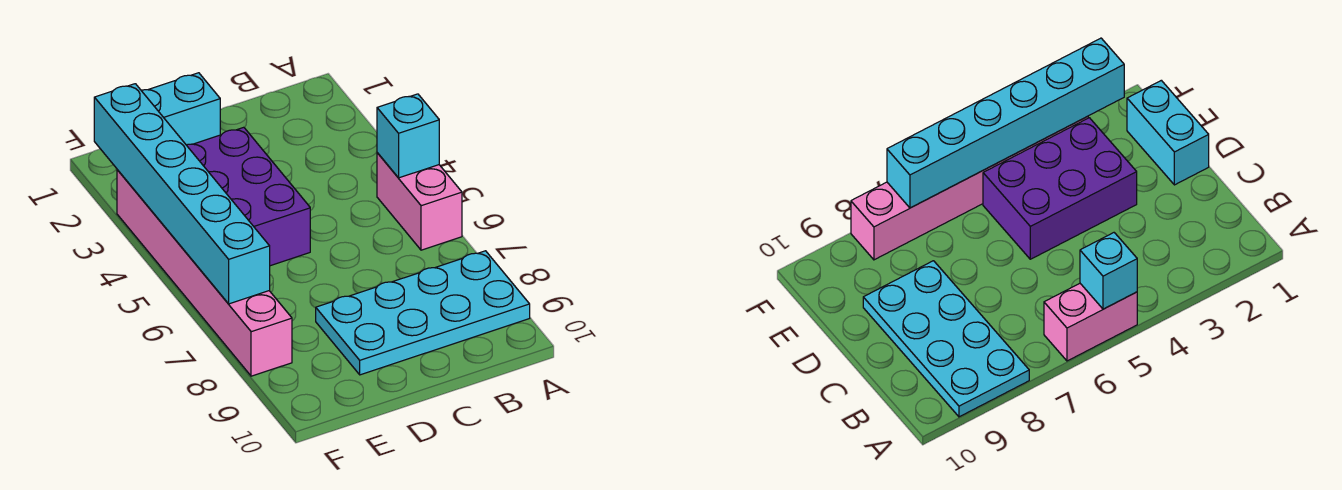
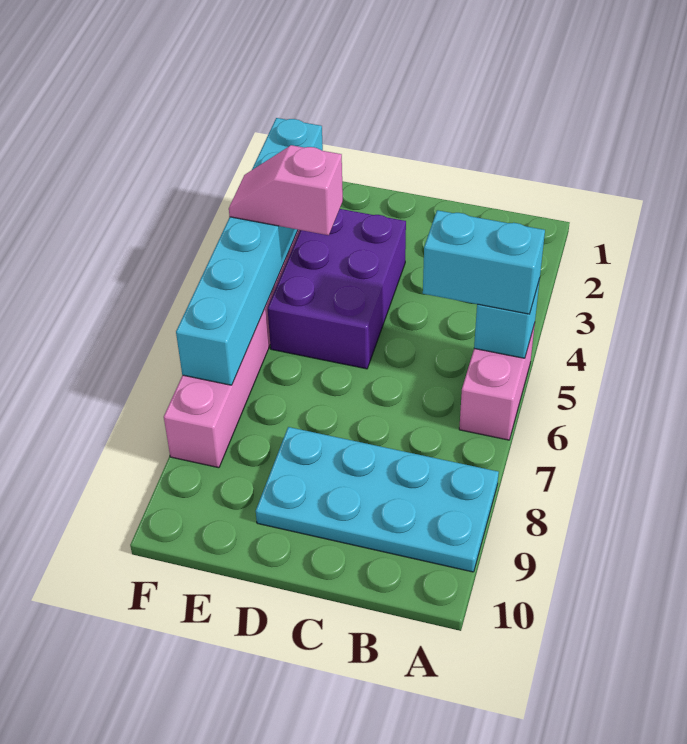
cyan brick D1:E1 level 1 -> cyan brick A5:B5 level 3
none -> pink slope E4:F4 level 3 top E

